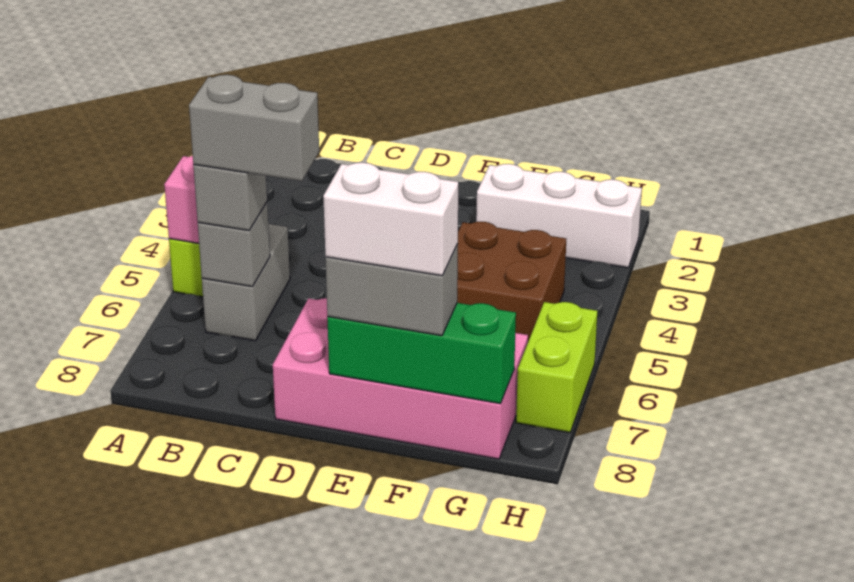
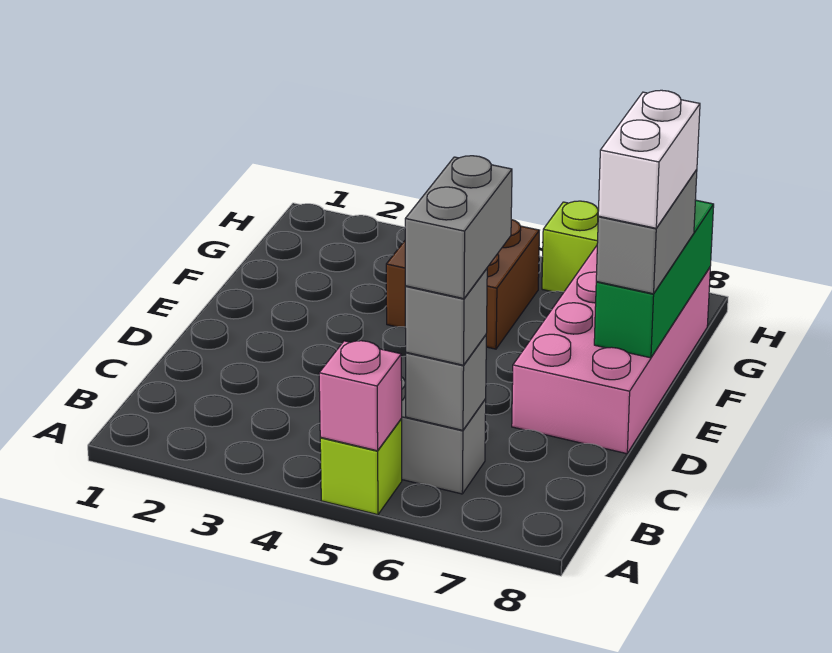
white brick F2:H2 level 1 -> none

